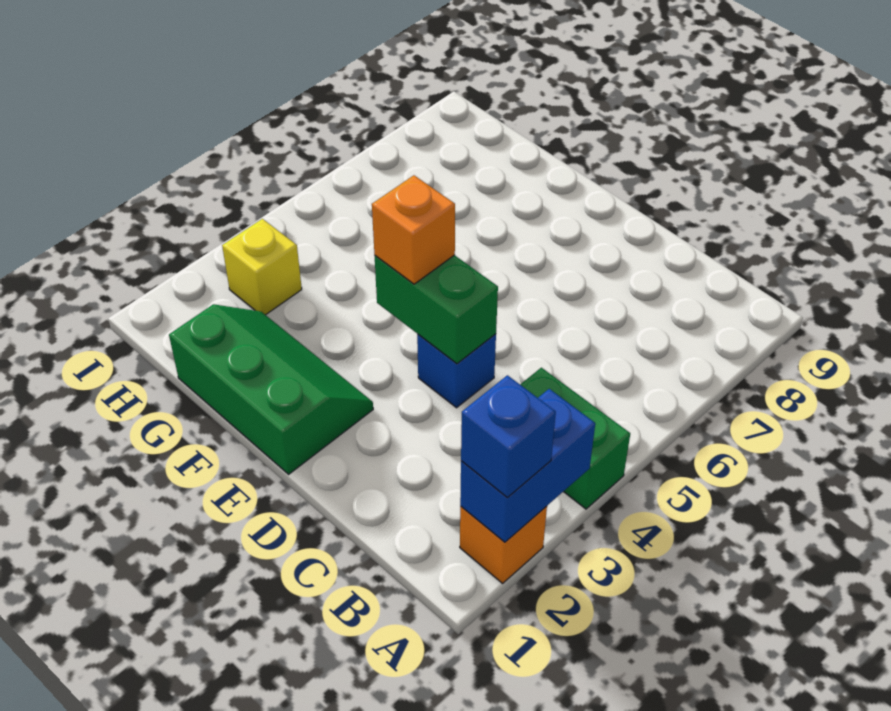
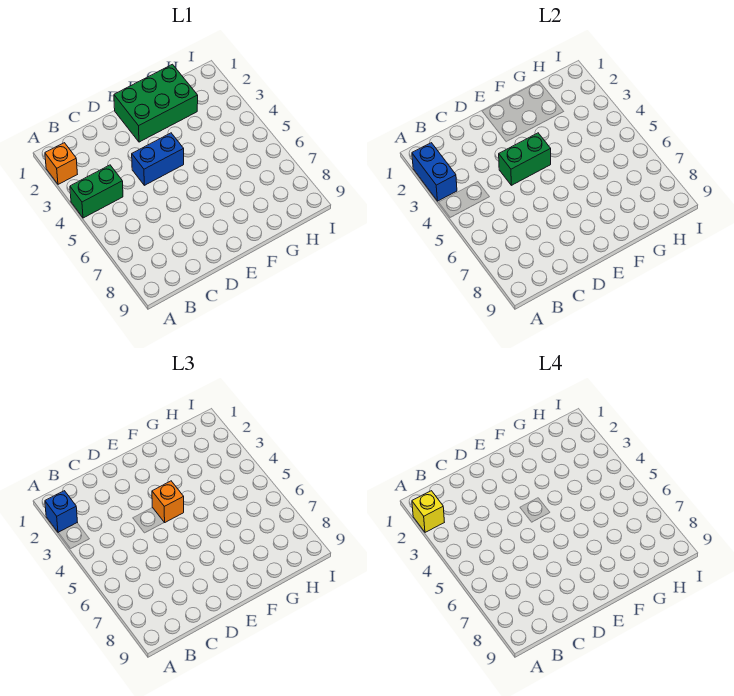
blue brick D4 level 1 -> blue brick D4:E4 level 1
green slope E1:G2 level 1 top 1 -> green brick E1:G2 level 1
yellow brick H3 level 1 -> yellow brick A2 level 4

